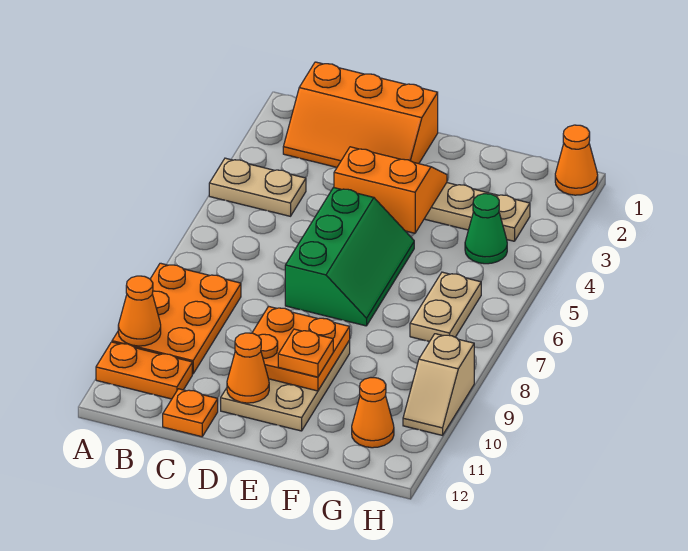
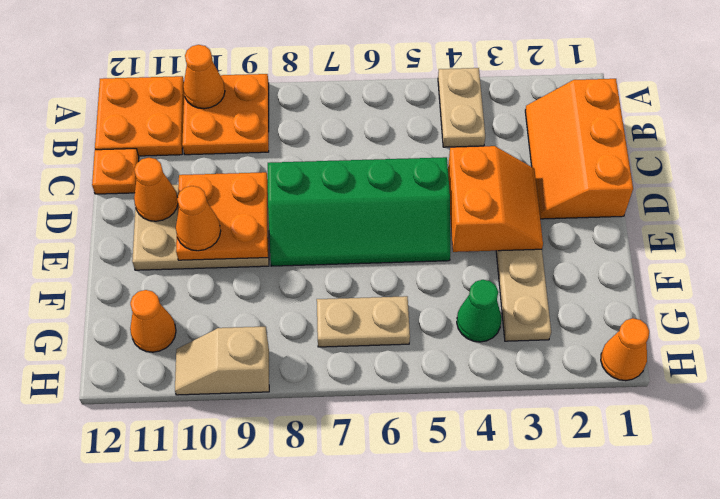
orange plate A8:B10 level 1 -> orange plate A9:B10 level 1
orange plate A11:B11 level 1 -> orange plate A11:B12 level 1
green slope D5:E7 level 1 top D -> green slope D5:E8 level 1 top D
orange plate E10 level 3 -> orange cone E10 level 3

